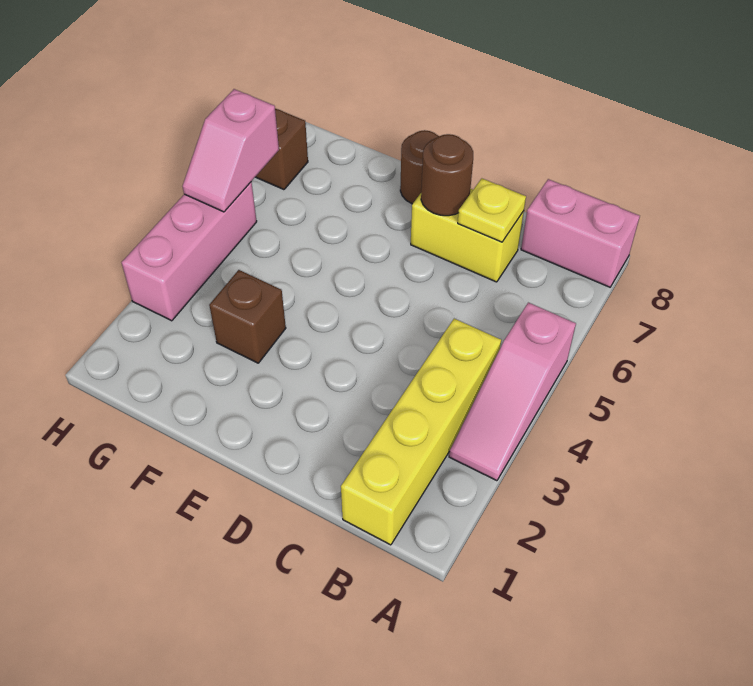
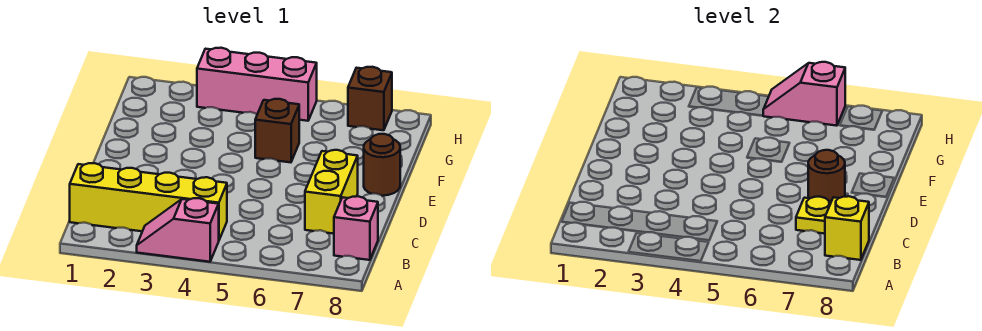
pink slope A3:A5 level 1 top 5 -> pink slope A3:A4 level 1 top 4
pink brick A8:B8 level 1 -> pink brick B8 level 1
none -> yellow brick B8 level 2
brown brick F3 level 1 -> brown brick F5 level 1

